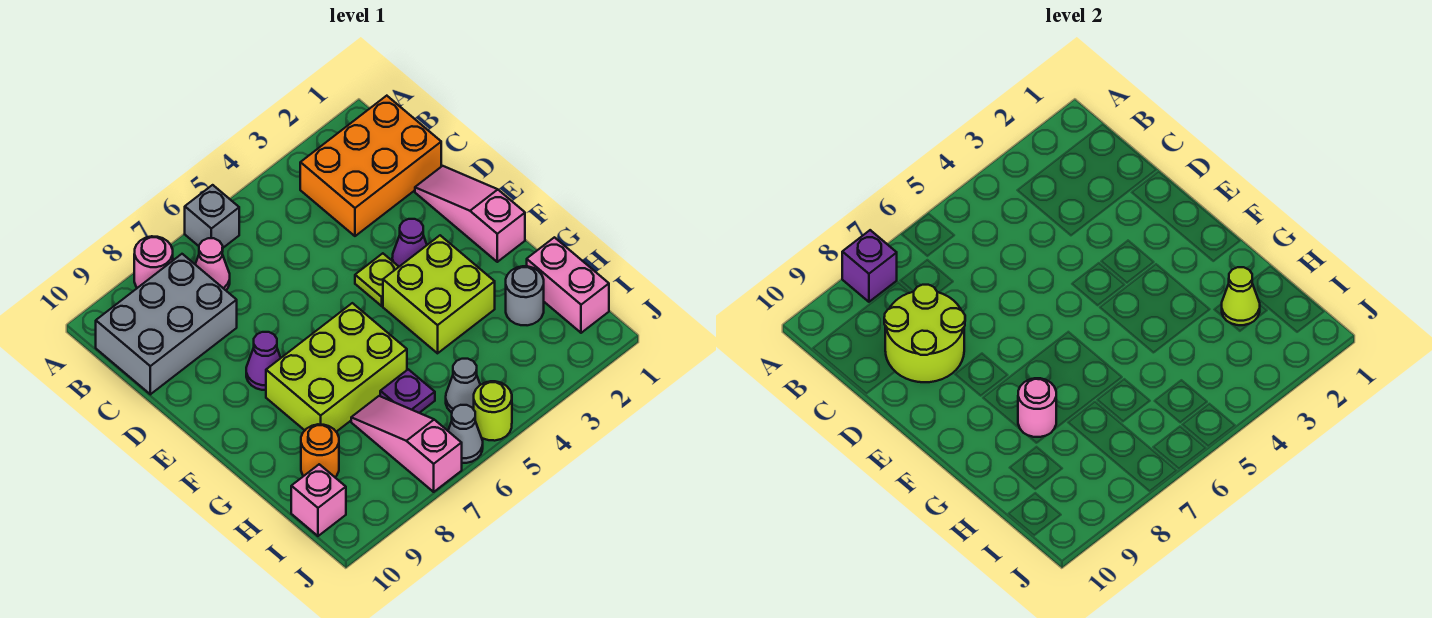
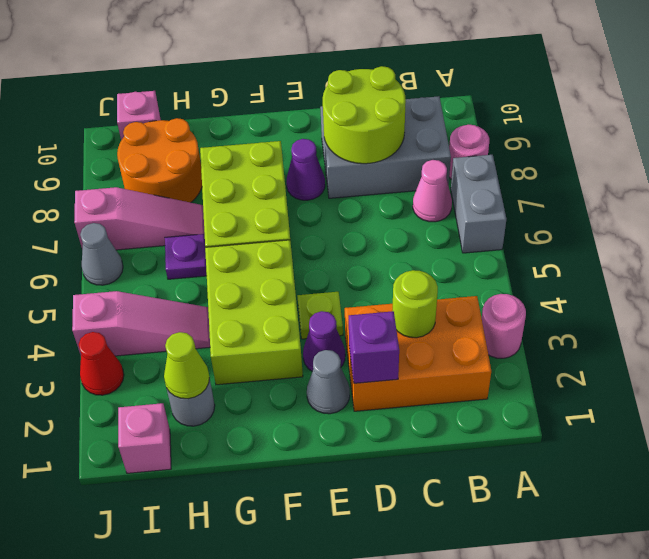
grey brick A6 level 1 -> grey brick A6:A7 level 1
purple brick A8 level 2 -> purple brick D2 level 2
orange brick B1:C3 level 1 -> orange brick B2:D3 level 1
grey brick B8:C10 level 1 -> grey brick B8:D9 level 1
pink slope D1:F1 level 1 top F -> pink slope H4:J4 level 1 top J
lime brick F3:G4 level 1 -> lime brick F3:G5 level 1
pink round brick G8 level 2 -> pink round brick A3 level 1
pink brick H1:I1 level 1 -> pink brick I1 level 1
orange round brick H9 level 1 -> orange round brick H8:I9 level 1
grey cone I5 level 1 -> grey cone E2 level 1
none -> red cone J3 level 1
lime round brick J5 level 1 -> lime round brick C3 level 2

